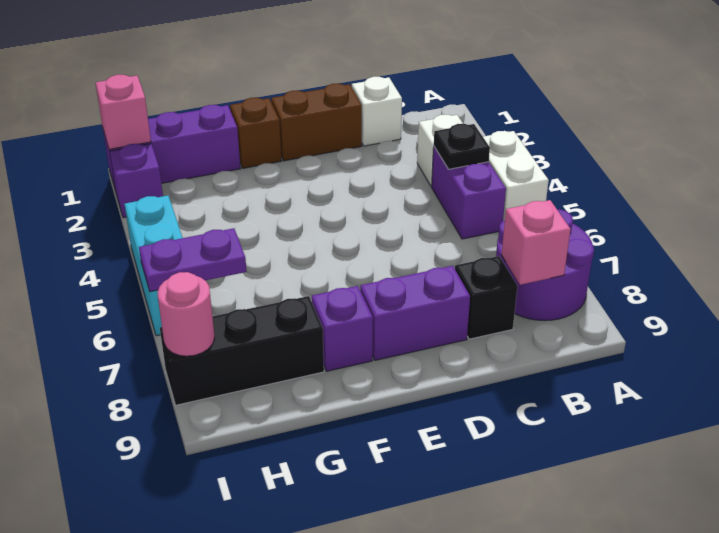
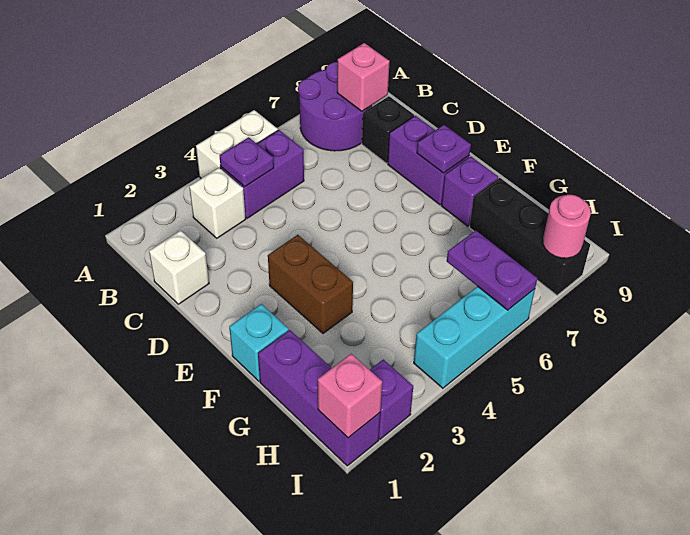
black plate B4 level 2 -> purple plate B4 level 2
brown brick D1:E1 level 1 -> brown brick E3:F3 level 1
none -> purple plate E8 level 2
brown brick F1 level 1 -> cyan brick F1 level 1

